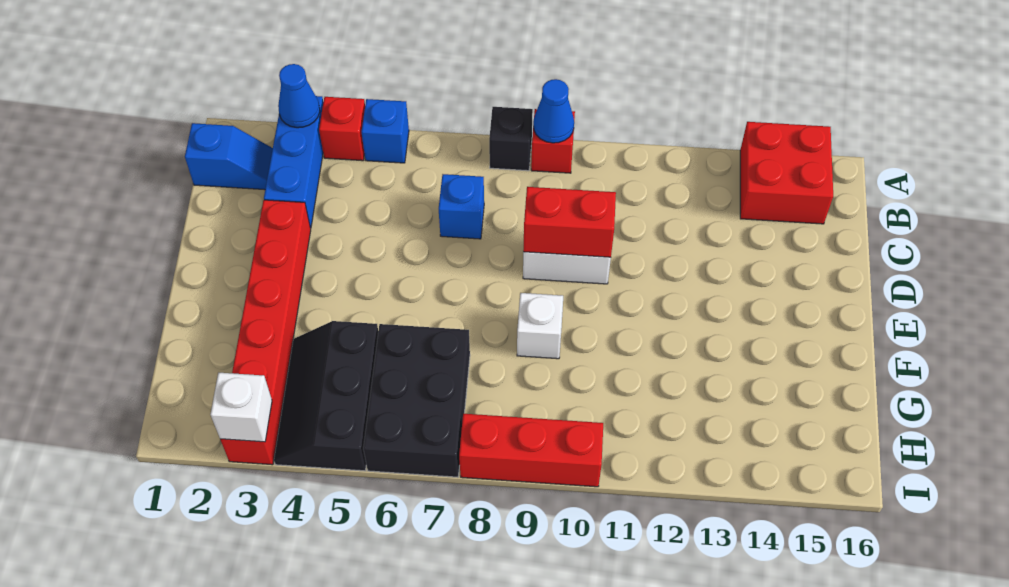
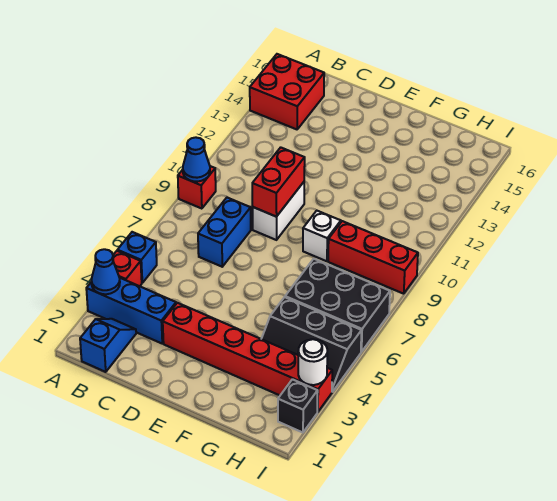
black brick A8 level 1 -> black brick I2 level 1
blue brick C7 level 1 -> blue brick C7:C8 level 1
white brick I3 level 2 -> white round brick I3 level 2
red brick I8:I10 level 1 -> red brick G9:I9 level 1

